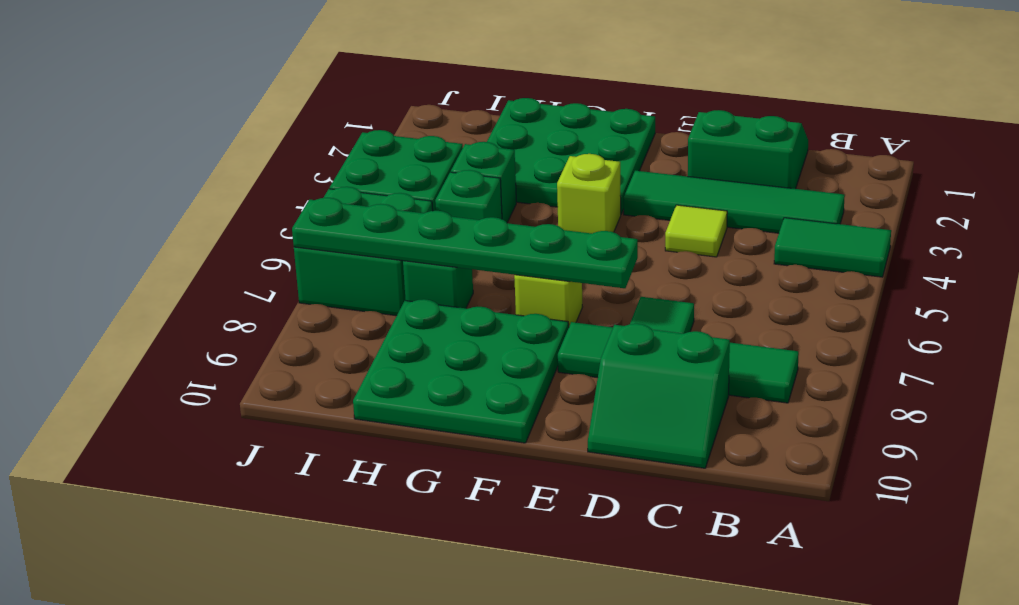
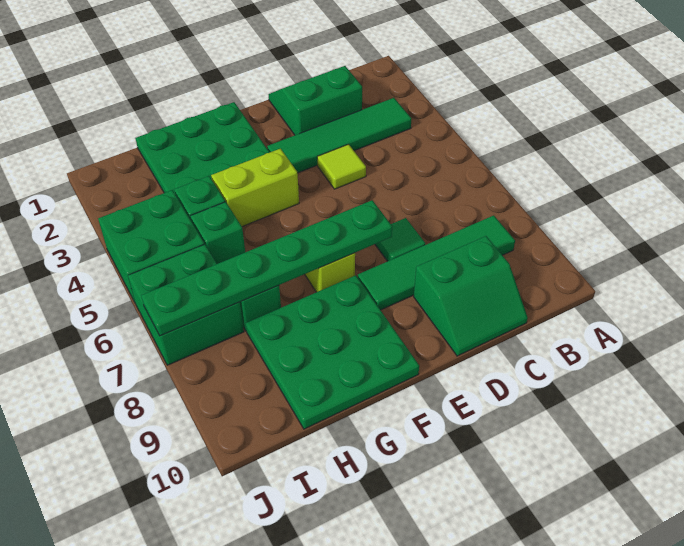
green tile A4:B4 level 1 -> none
lime brick F4 level 1 -> lime brick F4:G4 level 1

